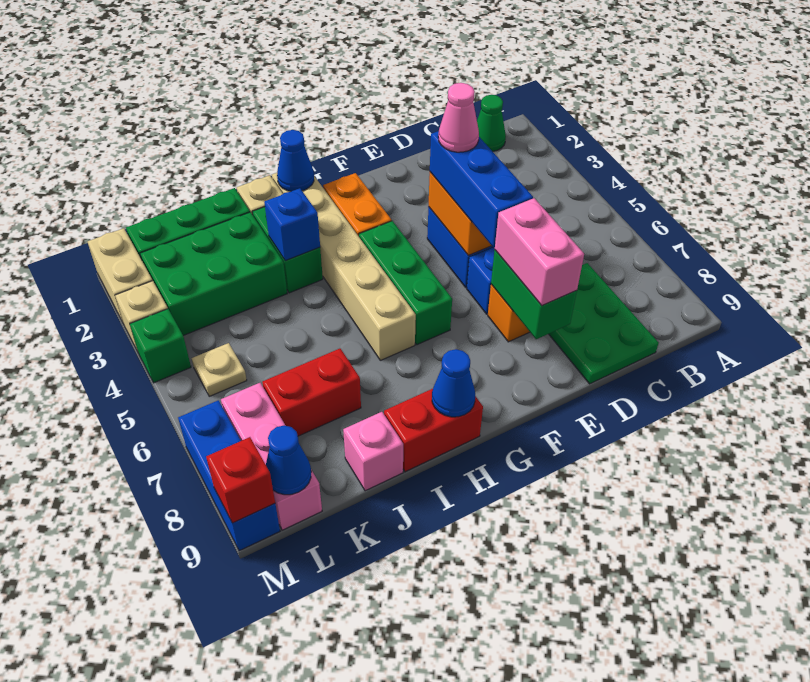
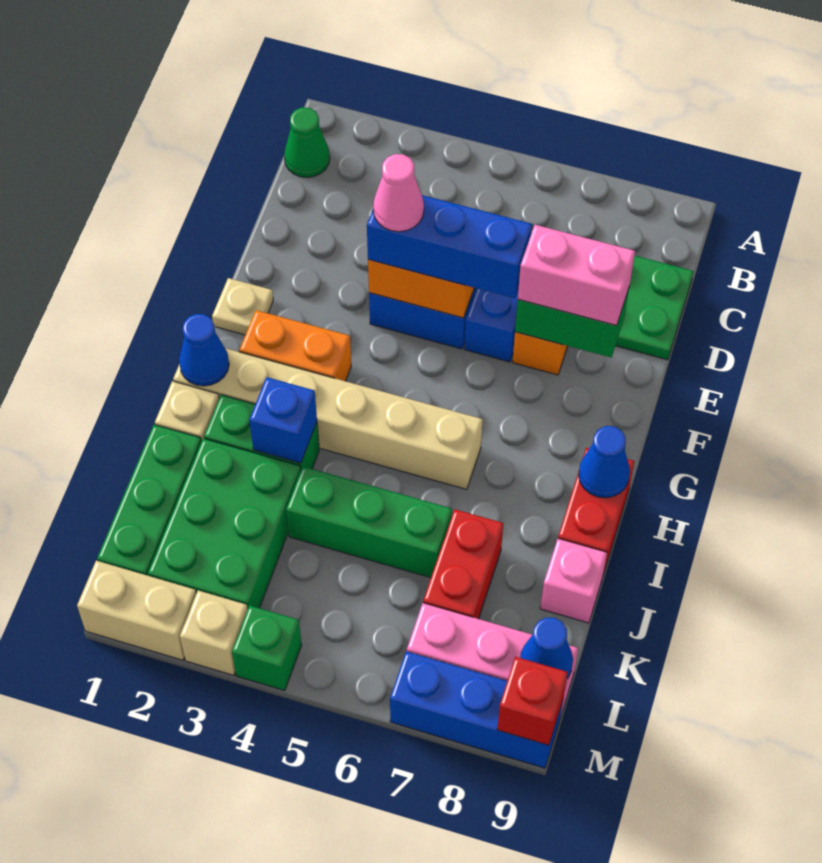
green brick G4:G6 level 1 -> green brick J4:J6 level 1
tan plate L5 level 1 -> tan plate F1 level 1

